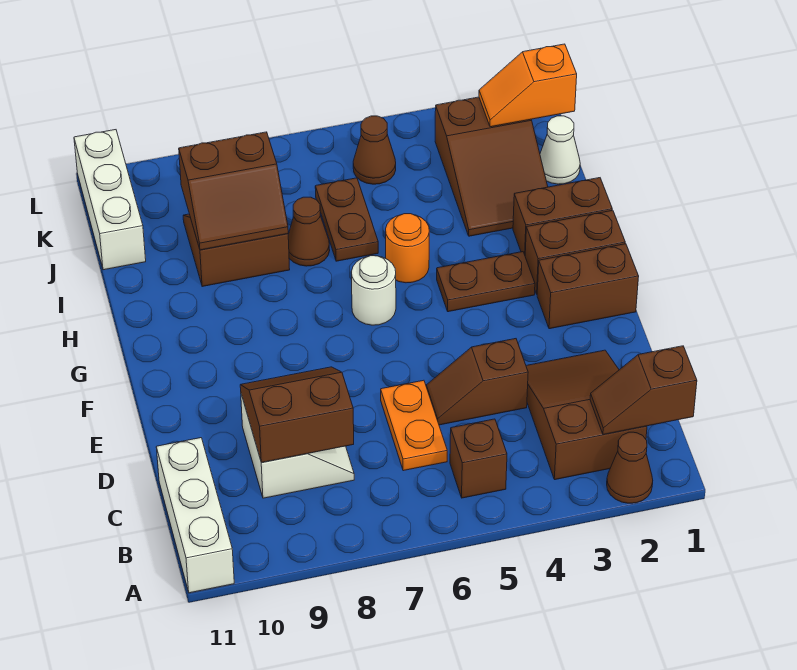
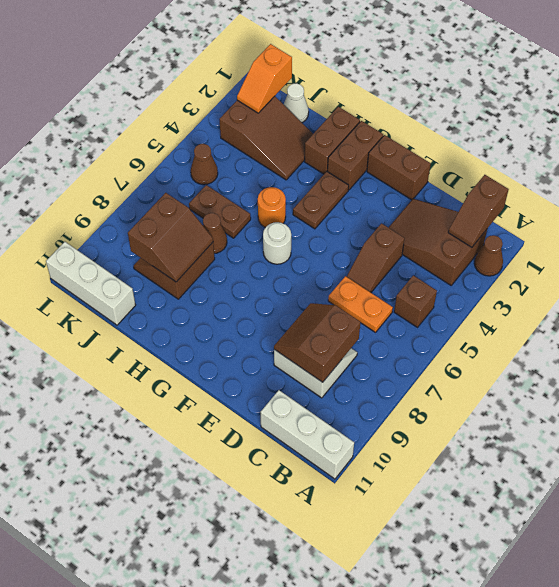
brown brick F1:F2 level 1 -> brown brick E1:F1 level 1

